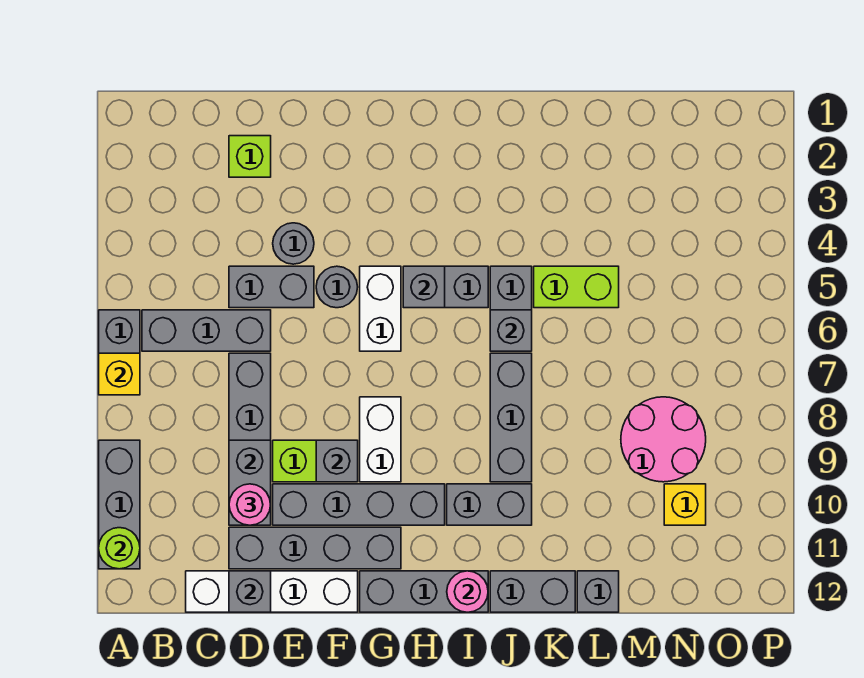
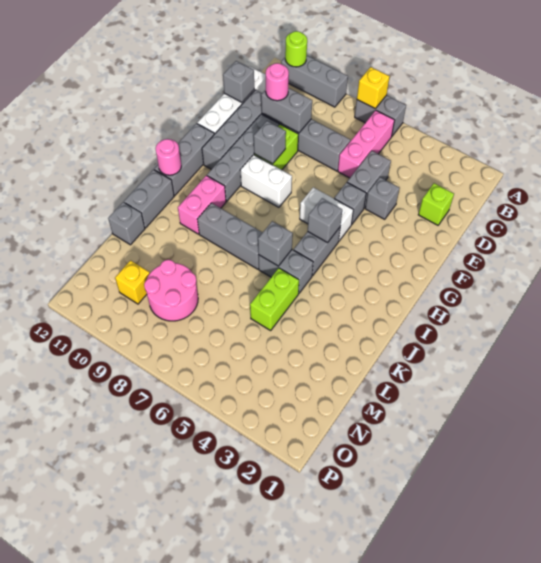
grey brick B6:D6 level 1 -> pink brick B6:D6 level 1
grey round brick E4 level 1 -> grey brick E4 level 1
grey round brick F5 level 1 -> grey brick F5 level 1
grey brick I10:J10 level 1 -> pink brick I10:J10 level 1

